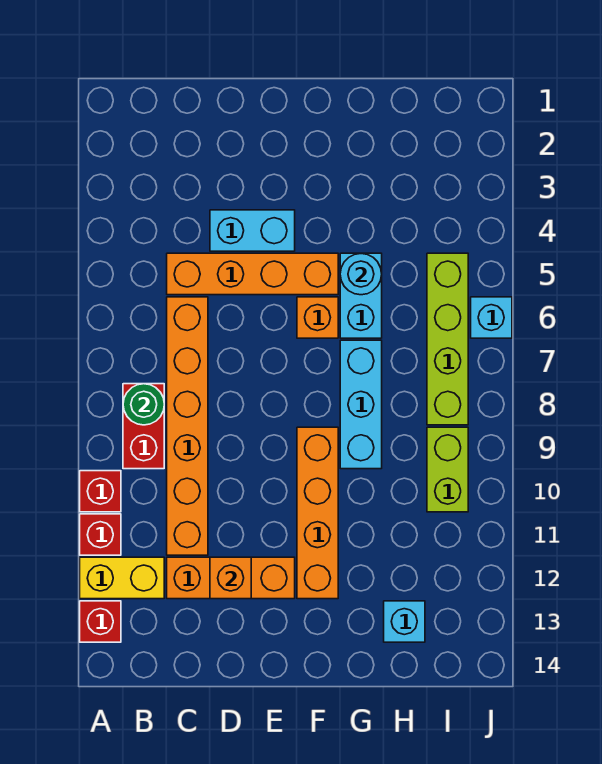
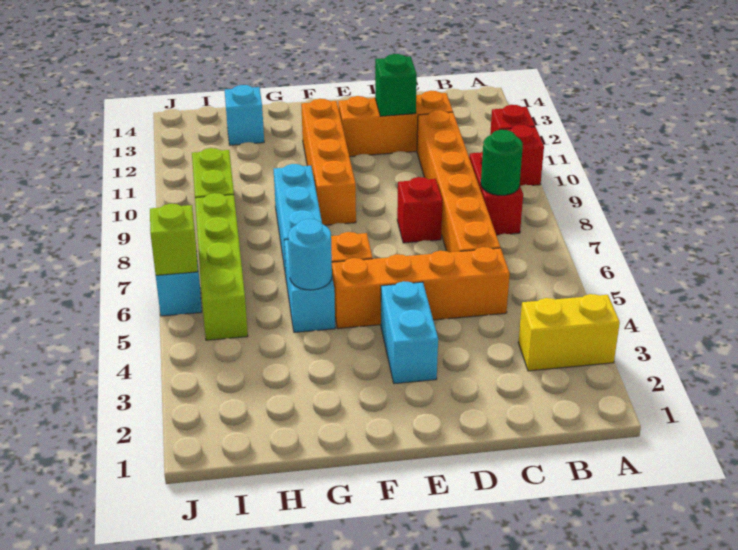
yellow brick A12:B12 level 1 -> yellow brick A3:B3 level 1
red brick A13 level 1 -> red brick D8 level 1
cyan brick D4:E4 level 1 -> cyan brick E3:E4 level 1
orange brick D12 level 2 -> green brick D12 level 2
none -> lime brick J6 level 2

